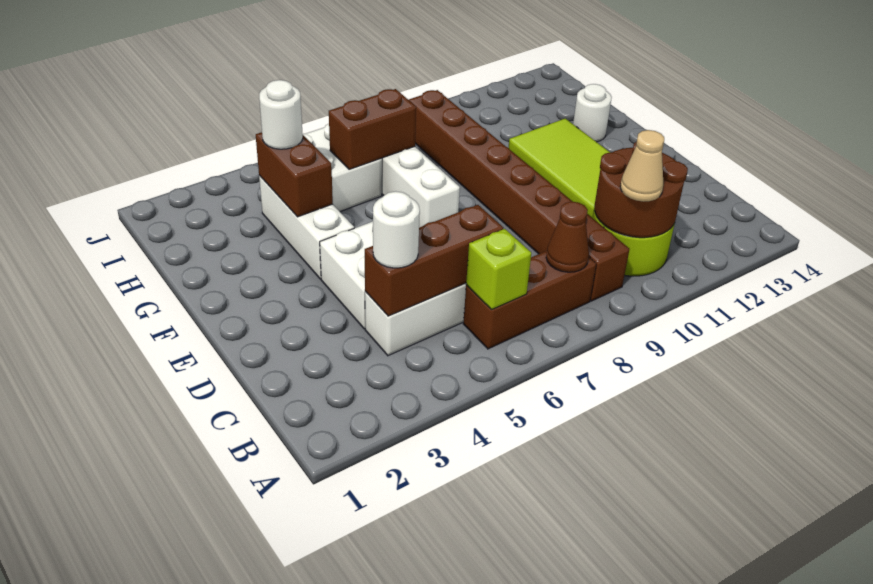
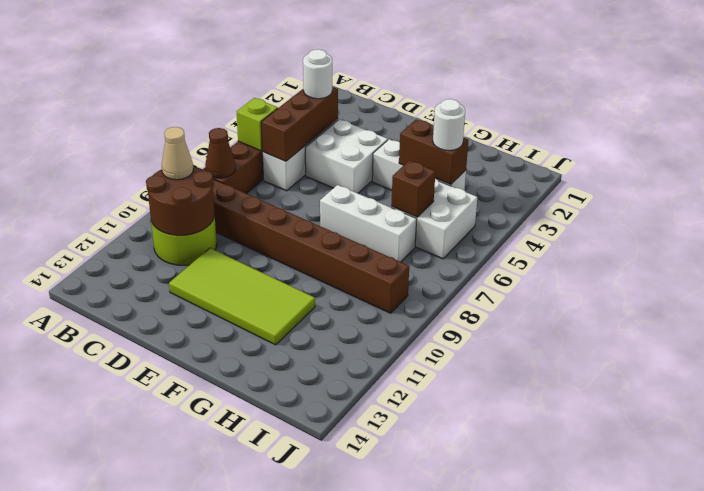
white round brick G13 level 1 -> none
brown brick H6:H7 level 2 -> brown brick H6 level 2

